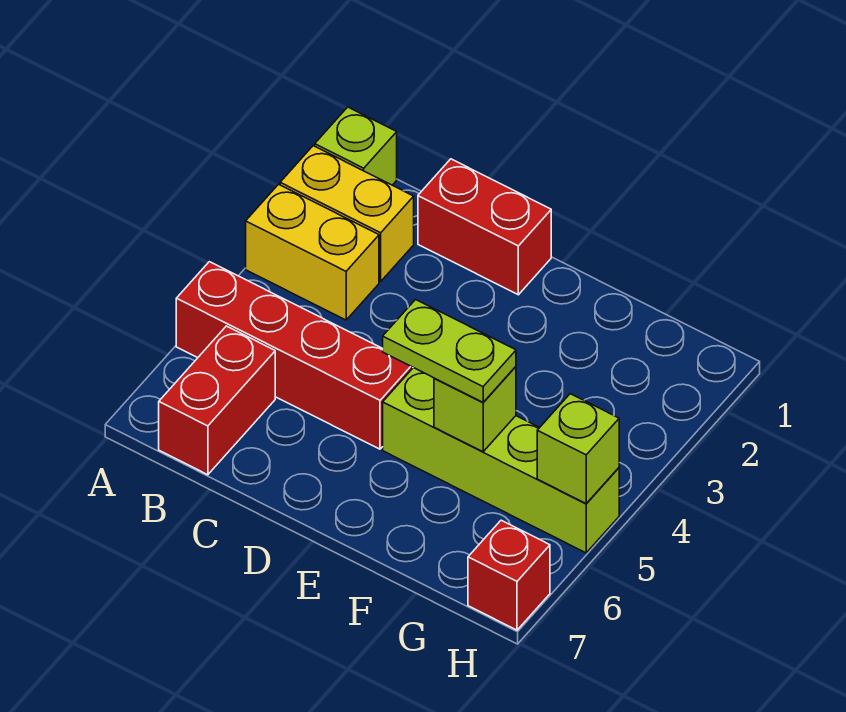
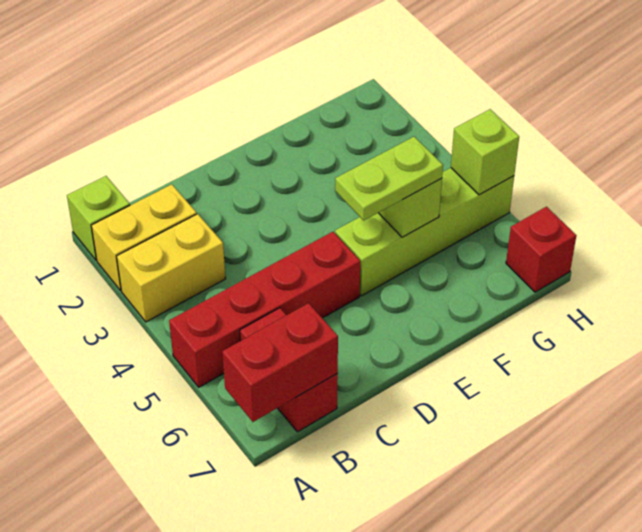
red brick C1:D1 level 1 -> red brick A7:B7 level 2

